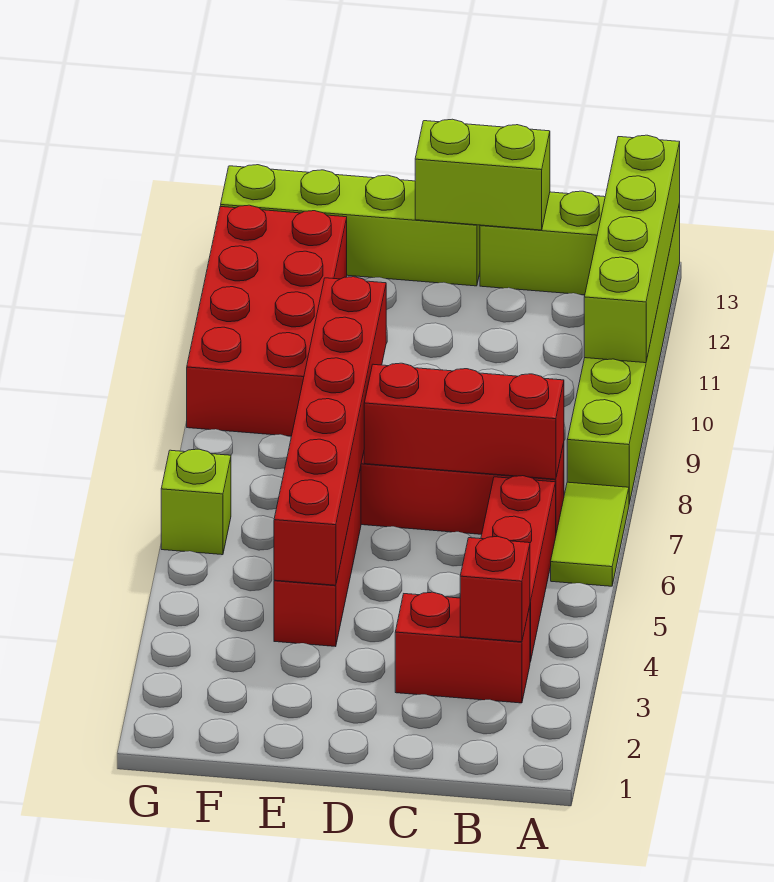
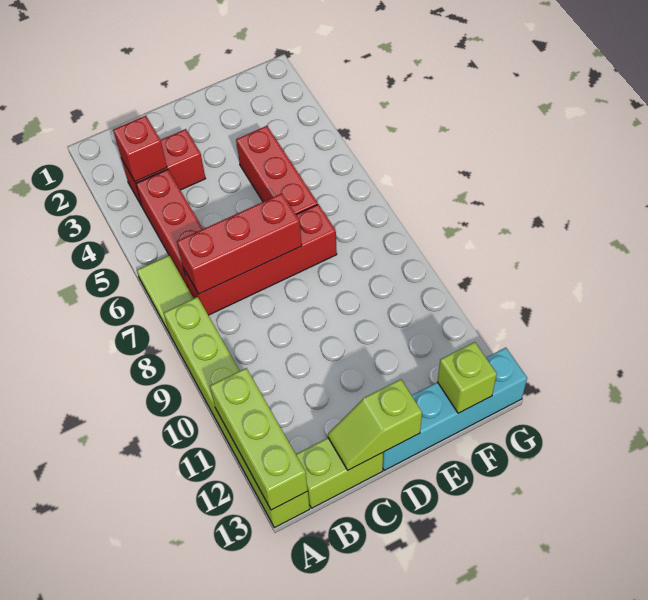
lime brick A10:A13 level 2 -> lime brick A11:A13 level 2
lime brick C13:D13 level 2 -> lime slope C13:D13 level 2 top D
lime brick D13:G13 level 1 -> cyan brick D13:G13 level 1
red brick E4:E9 level 2 -> none
red brick F9:G12 level 1 -> none
lime brick G6 level 1 -> lime brick F13 level 2

